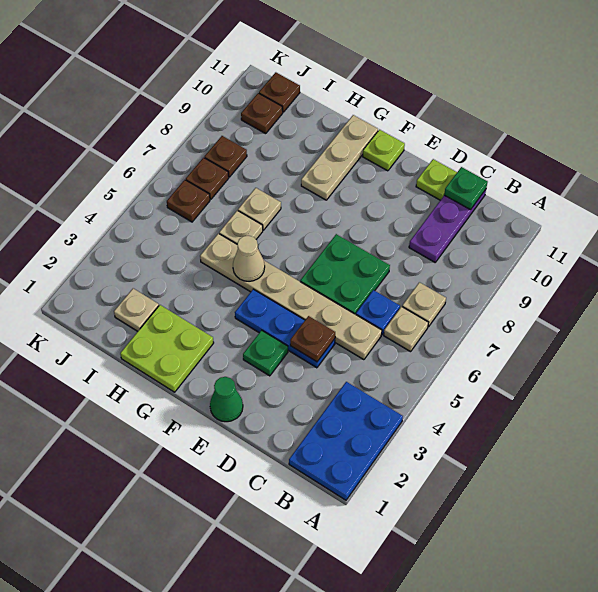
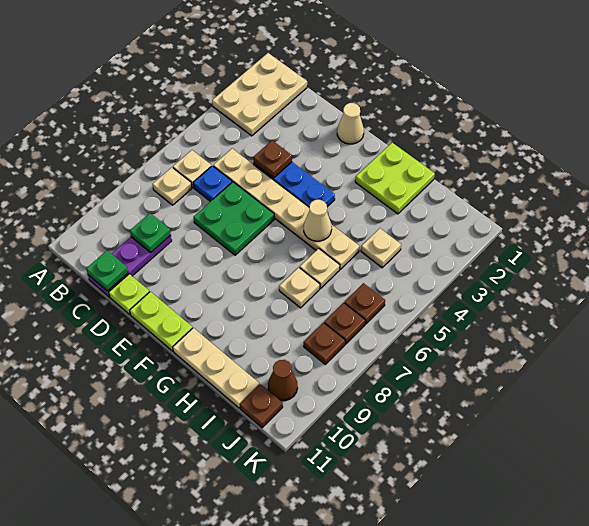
blue plate A1:B3 level 1 -> tan plate A1:B3 level 1
green cone E1 level 1 -> tan cone E1 level 1
green plate E3 level 1 -> green plate C9 level 2
lime plate F11 level 1 -> lime plate E11:F11 level 1
tan plate G9:G11 level 1 -> tan plate G11:I11 level 1
tan plate I2 level 1 -> tan plate I4 level 1
brown plate J10 level 1 -> brown cone J10 level 1

